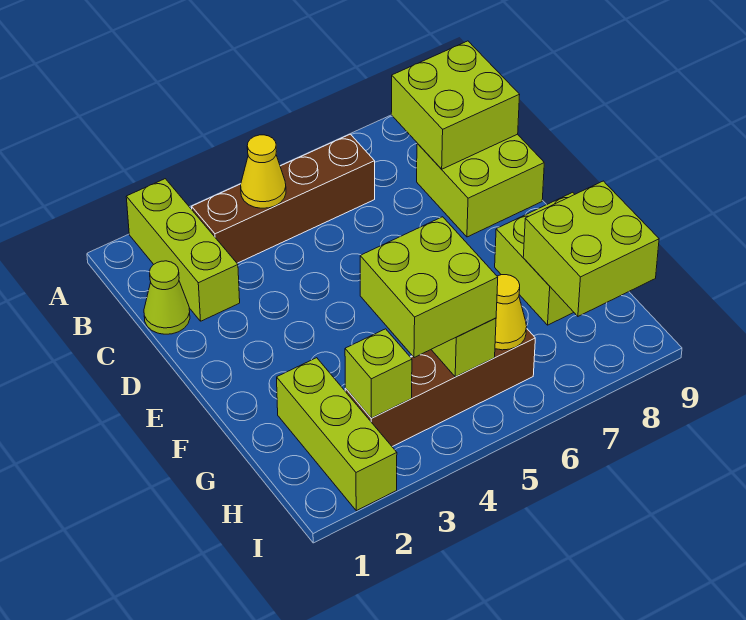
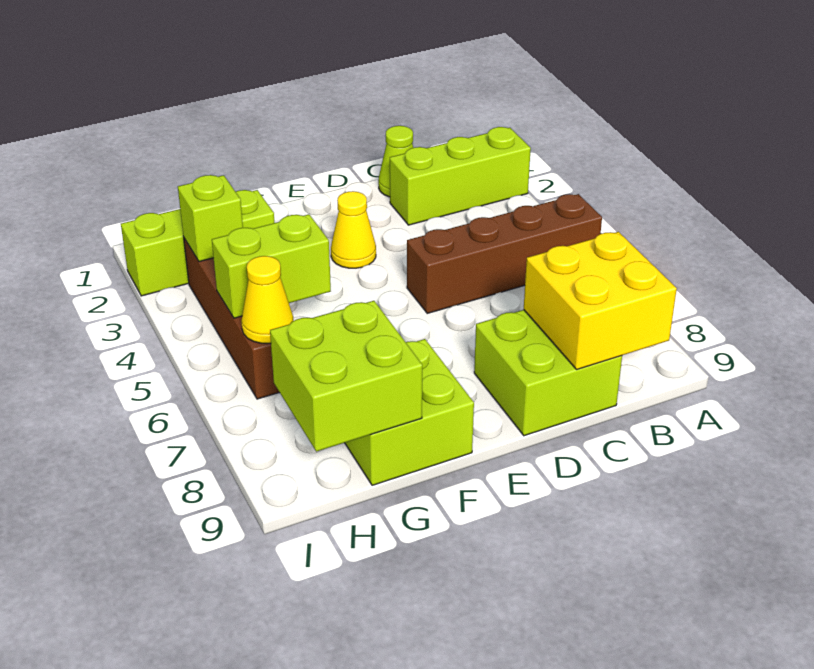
brown brick B3:B6 level 1 -> brown brick A5:D5 level 1
yellow cone B4 level 2 -> yellow cone E3 level 1
lime brick B8:C9 level 2 -> yellow brick B8:C9 level 2
lime brick G4:H5 level 3 -> none

